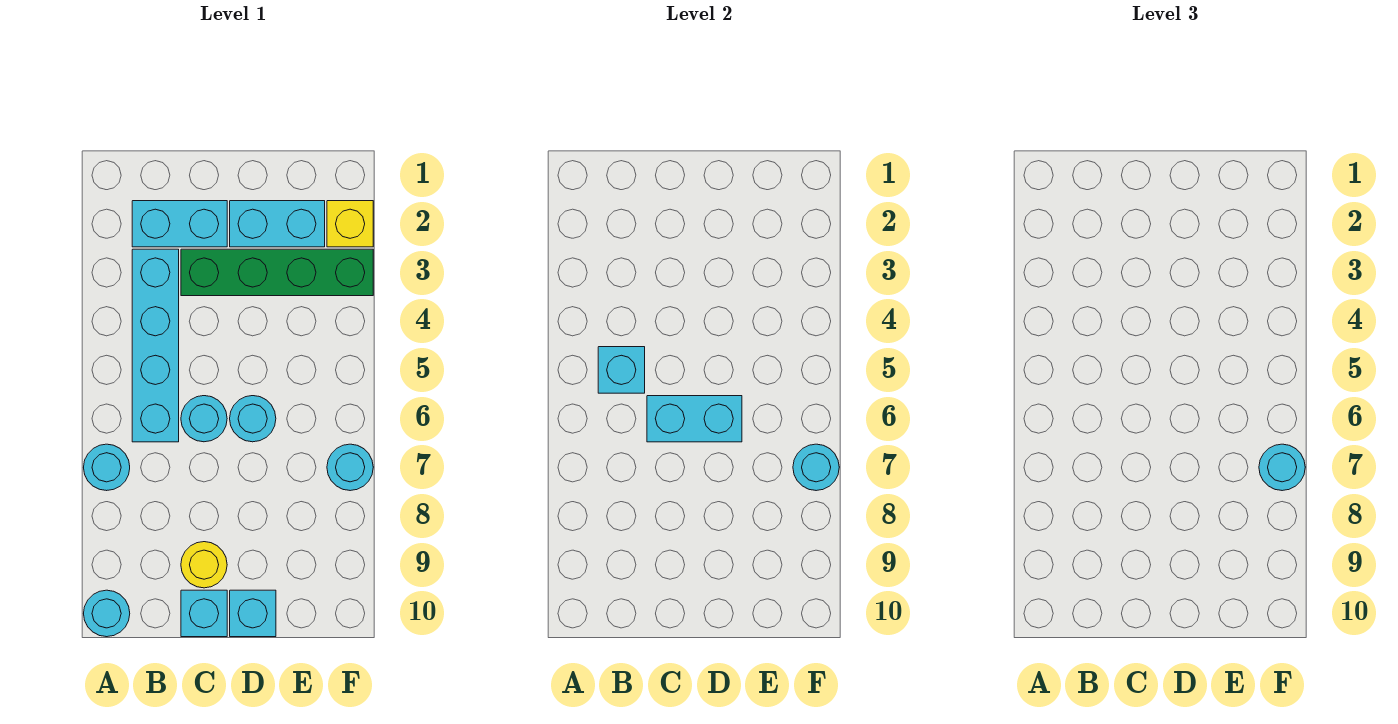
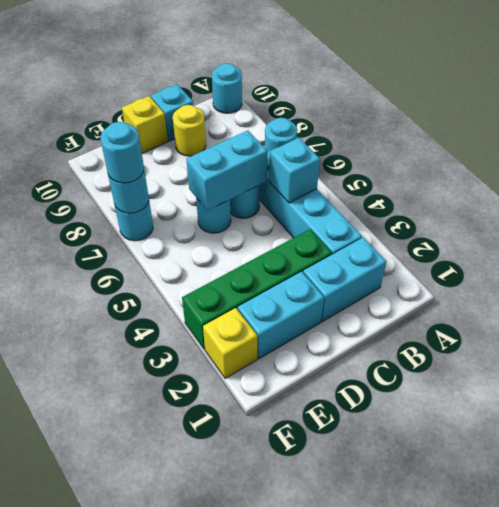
cyan brick D10 level 1 -> yellow brick D10 level 1

